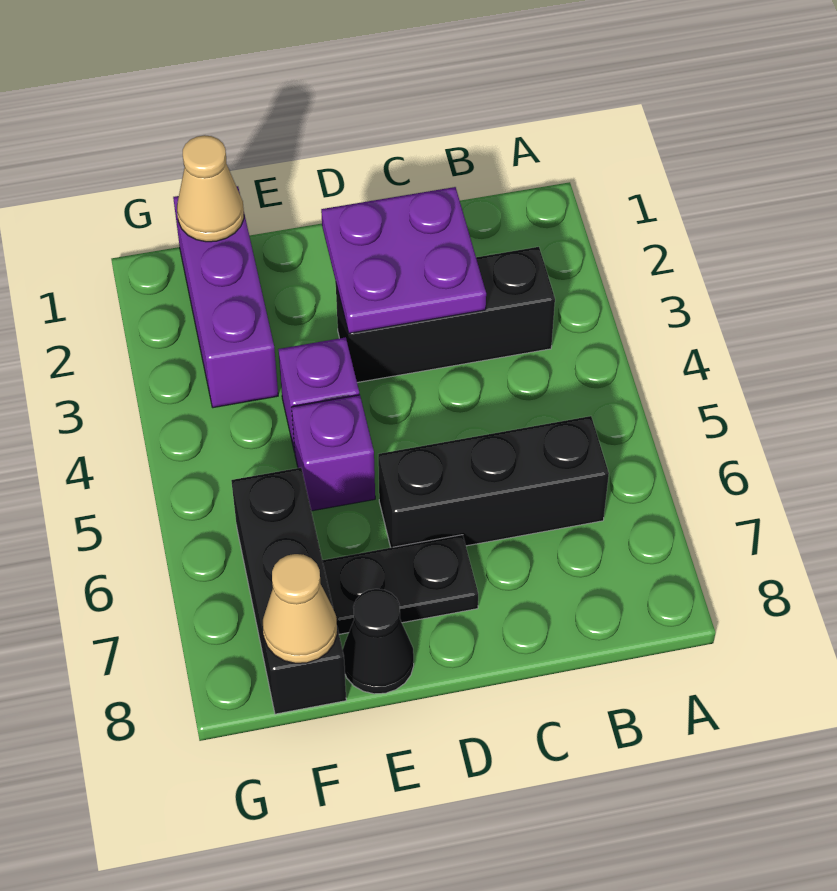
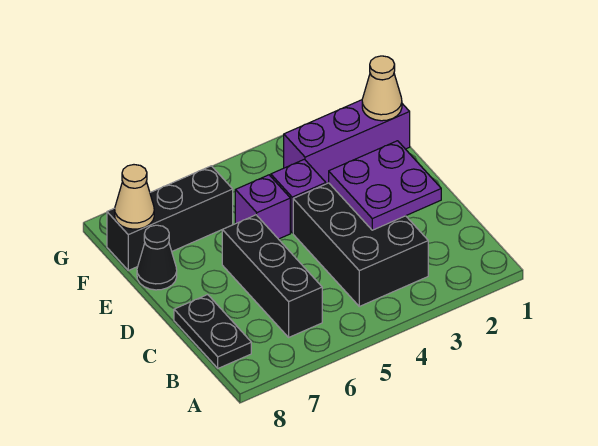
black brick B3:D3 level 1 -> black brick B3:D4 level 1
black plate D7:E7 level 1 -> black plate B8:C8 level 1

